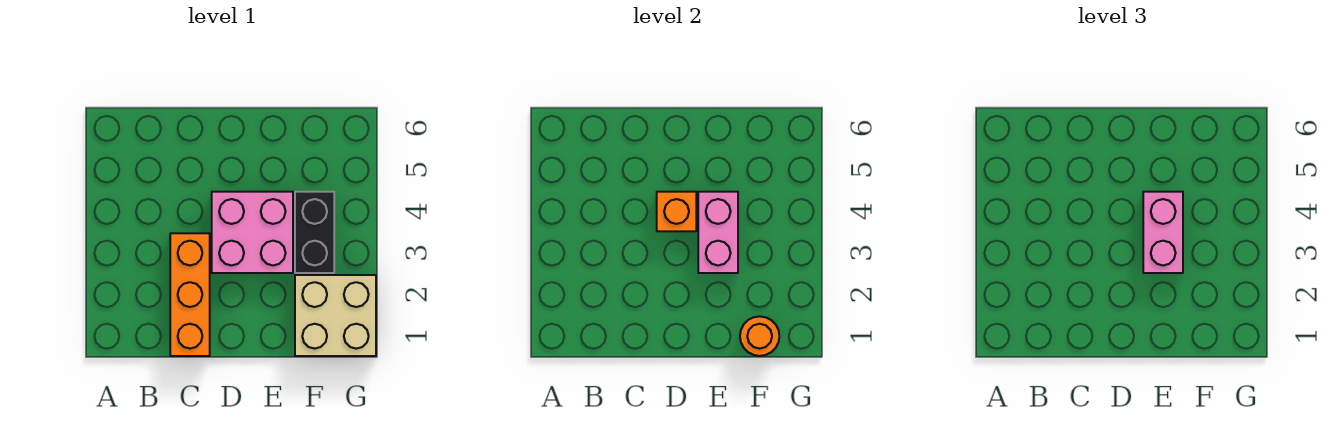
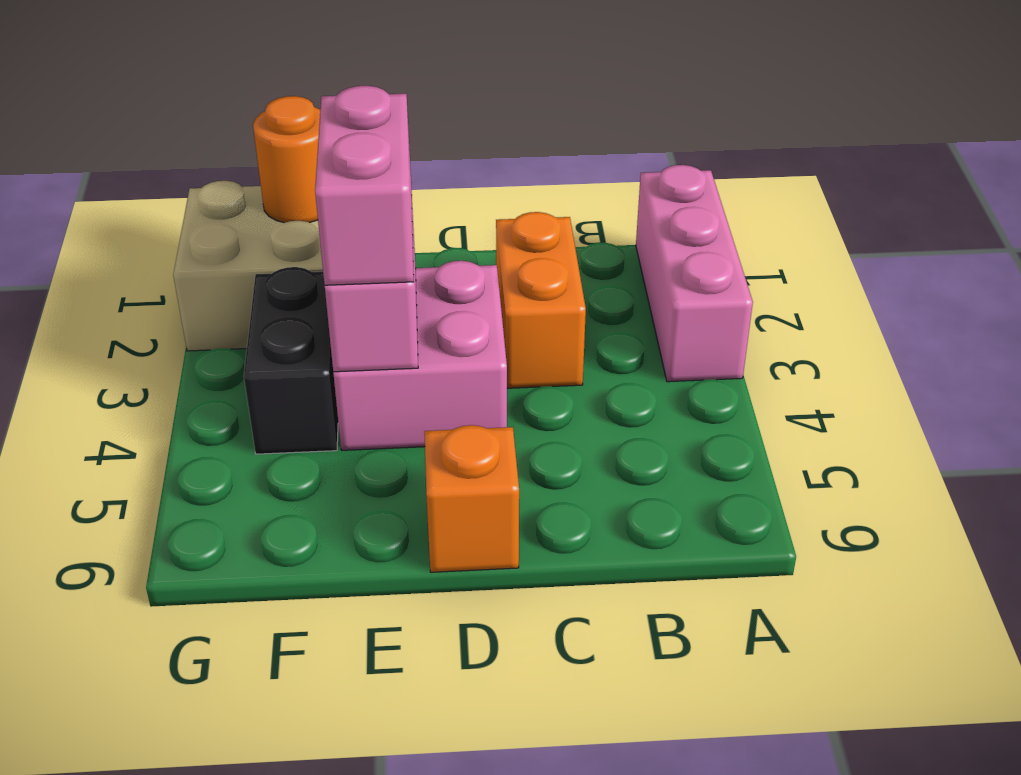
none -> pink brick A1:A3 level 1
orange brick C1:C3 level 1 -> orange brick C2:C3 level 1
orange brick D4 level 2 -> orange brick D6 level 1

